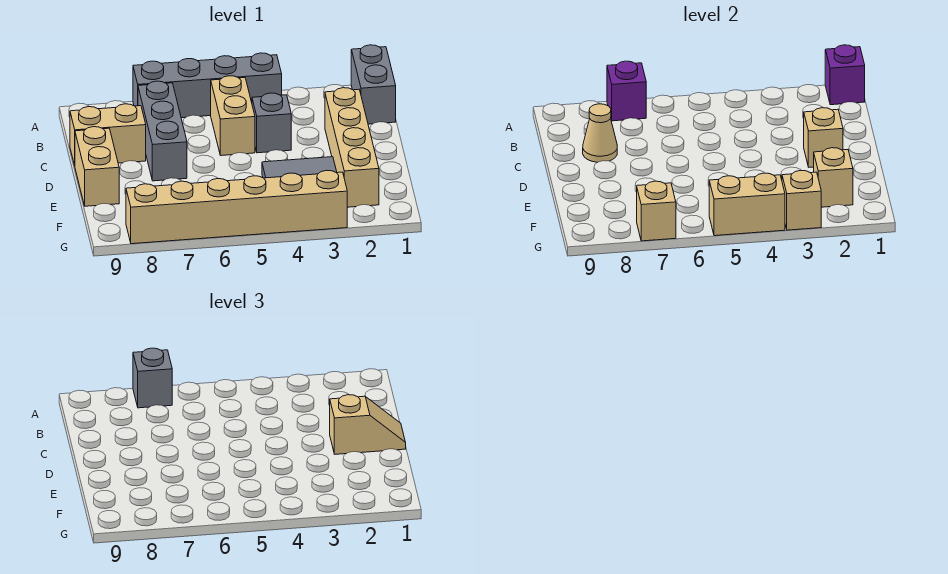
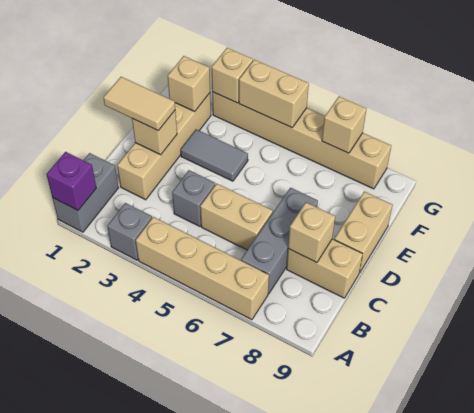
grey brick A4:A7 level 1 -> tan brick A4:A7 level 1
purple brick A7 level 2 -> none
grey brick A7 level 3 -> grey brick A3 level 1
tan brick B5:C5 level 1 -> tan brick C5:C6 level 1
tan cone C8 level 2 -> tan brick C8 level 2
tan slope D1:D2 level 3 top 2 -> tan tile D1:D2 level 3

